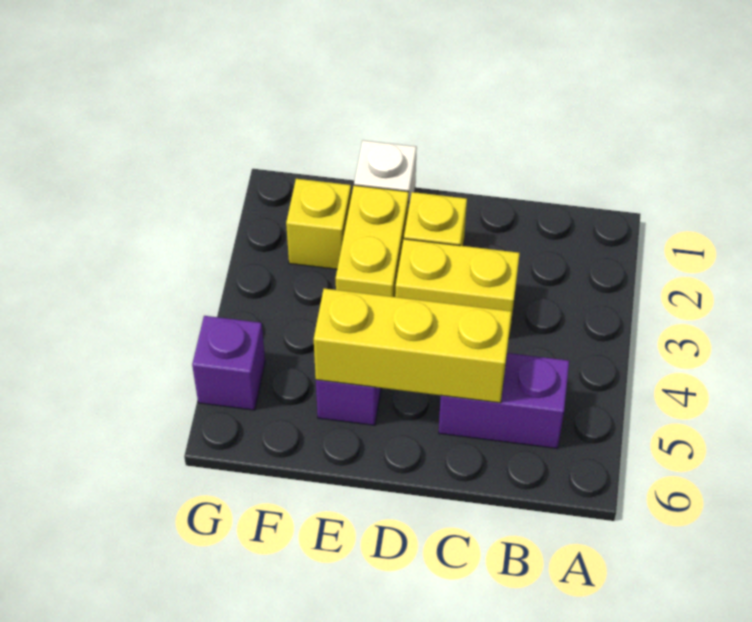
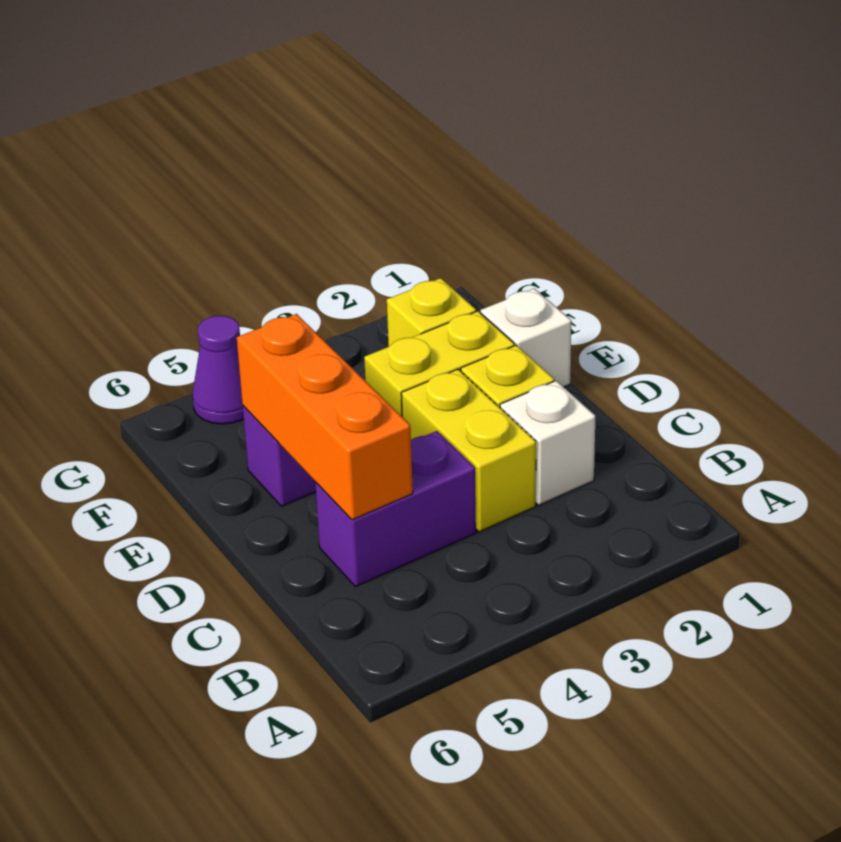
purple brick B5:C5 level 1 -> purple brick C4:C5 level 1
none -> white brick C2 level 1
yellow brick C5:E5 level 2 -> orange brick C5:E5 level 2
purple brick G5 level 1 -> purple cone G5 level 1

